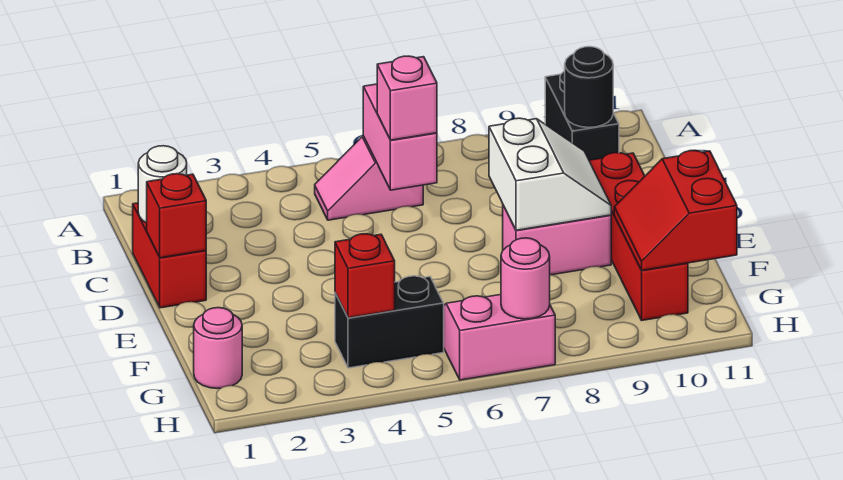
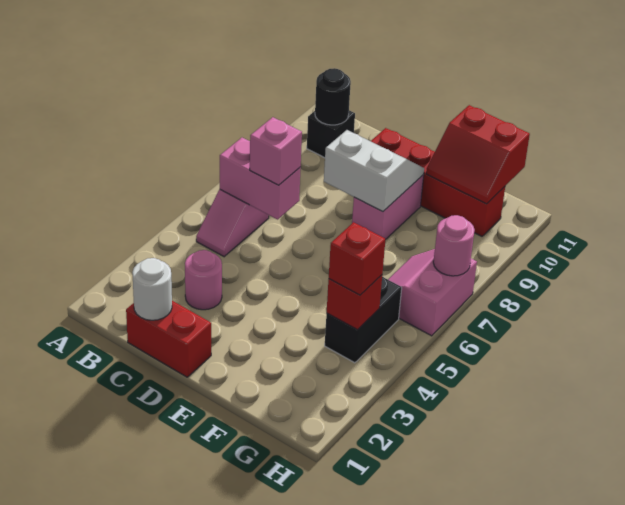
black brick A10:B10 level 1 -> black brick B10 level 1
red brick D1 level 2 -> red brick G4 level 3
pink round brick G1 level 1 -> pink round brick C3 level 1

